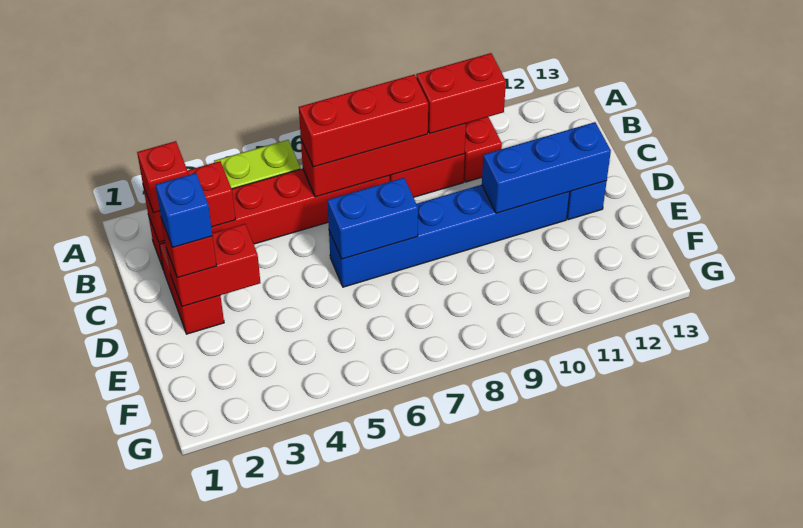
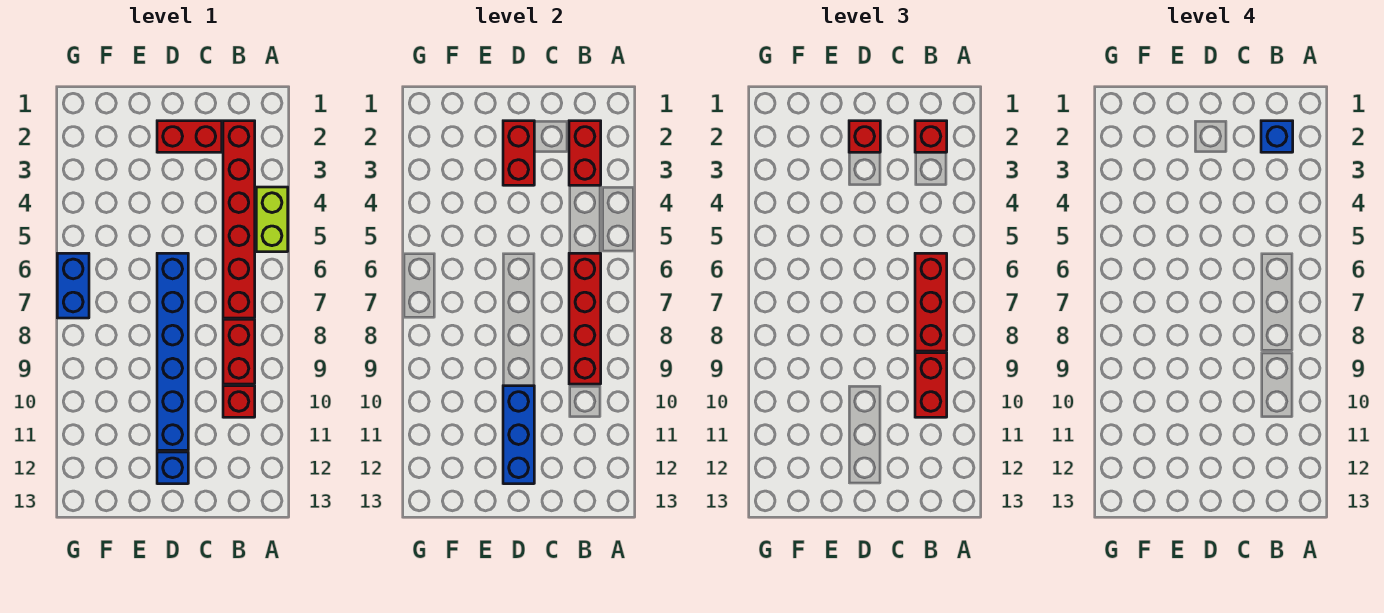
blue brick D2 level 4 -> blue brick B2 level 4
blue brick D6:D7 level 2 -> blue brick G6:G7 level 1

